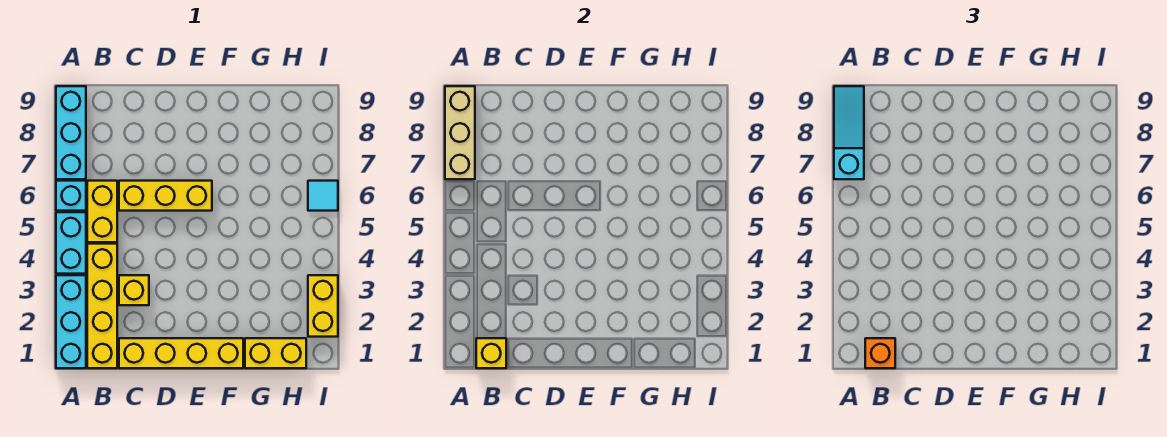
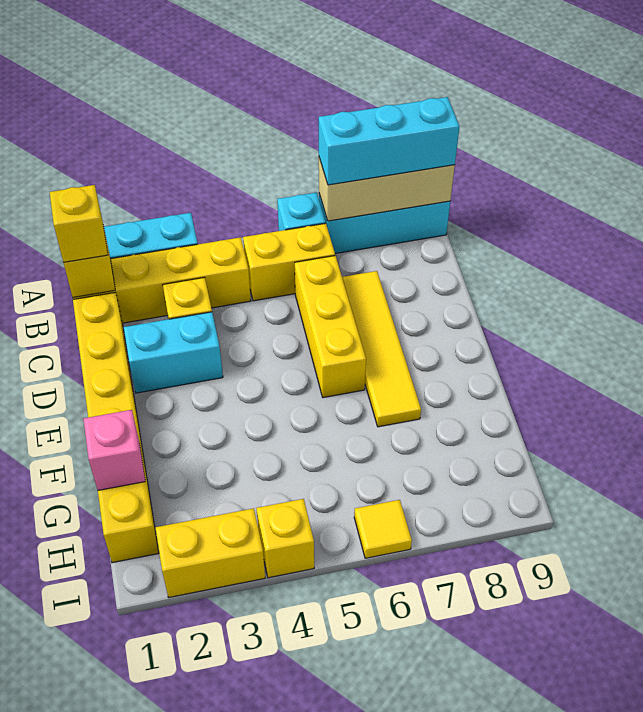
cyan brick A4:A5 level 1 -> cyan brick D2:D3 level 1
cyan slope A7:A9 level 3 top 7 -> cyan brick A7:A9 level 3
orange brick B1 level 3 -> yellow brick B1 level 3
none -> yellow tile C7:F7 level 1
none -> pink brick G1 level 2
none -> yellow brick I4 level 1
cyan tile I6 level 1 -> yellow tile I6 level 1

